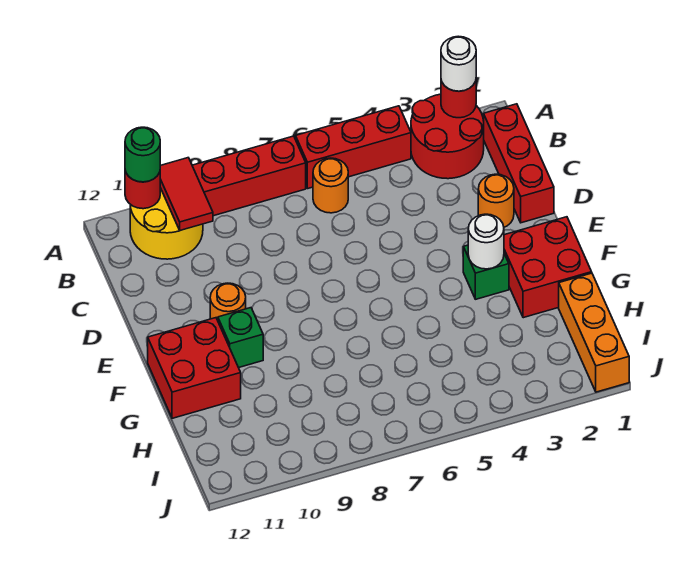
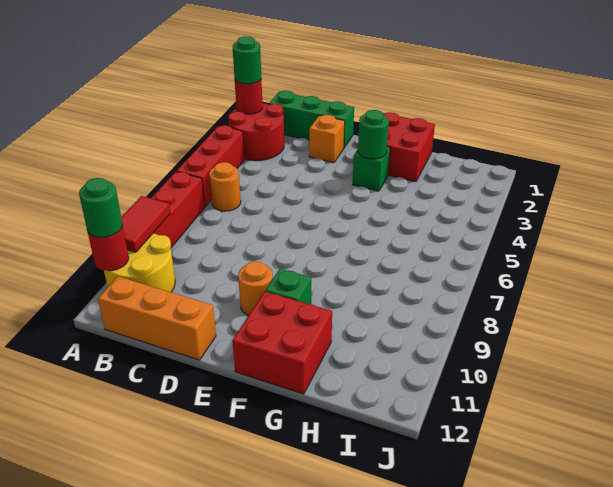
white round brick A2 level 3 -> green round brick A2 level 3
red tile A10:B10 level 2 -> red tile A9:A10 level 2
red brick B1:D1 level 1 -> green brick B1:D1 level 1
orange round brick D2 level 1 -> orange brick D2 level 1
white round brick F3 level 2 -> green round brick F3 level 2
orange brick H1:J1 level 1 -> orange brick B12:D12 level 1

